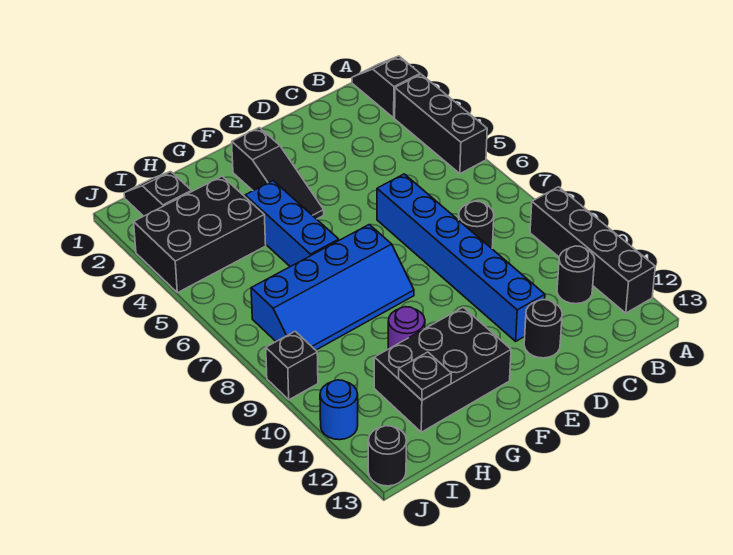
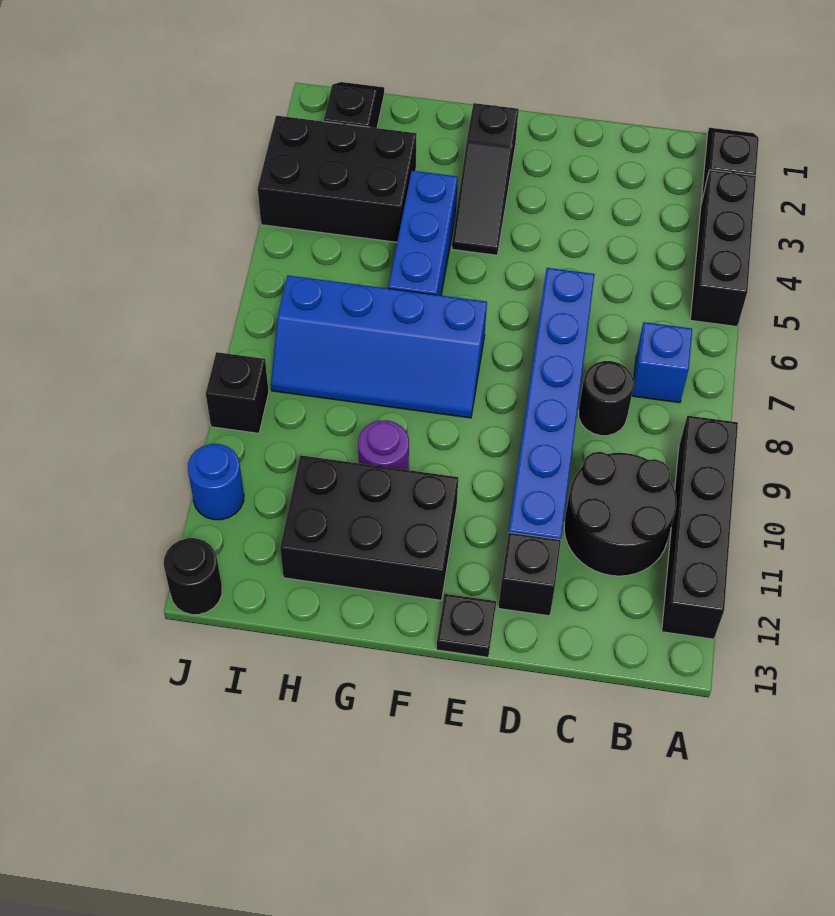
none -> blue brick B7 level 1
black round brick B11 level 1 -> black round brick B10:C11 level 1
black round brick D12 level 1 -> black brick D12 level 1
black plate H12 level 2 -> black plate E13 level 1

